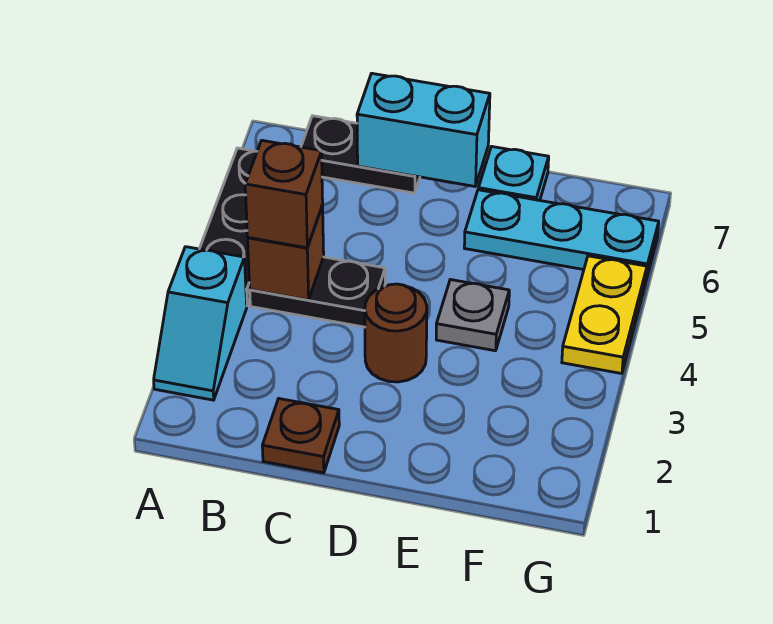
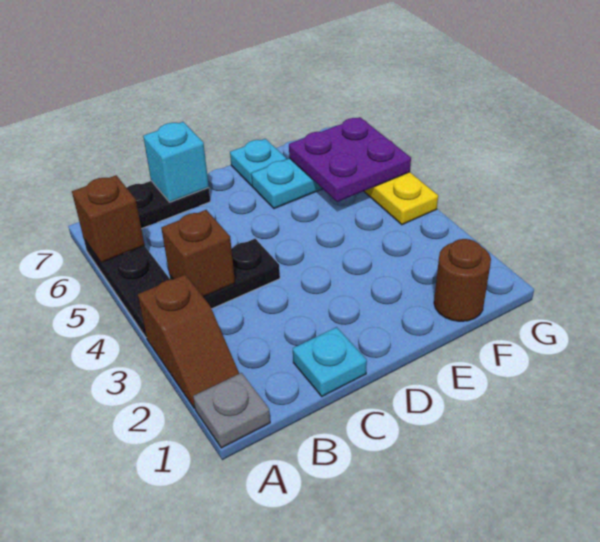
cyan slope A2:A3 level 1 top 3 -> brown slope A2:A3 level 1 top 3
brown brick B4 level 3 -> brown brick A6 level 2
brown plate C1 level 1 -> cyan plate C1 level 1
cyan brick C7:D7 level 2 -> cyan brick C7 level 2
brown round brick D3 level 1 -> brown round brick F1 level 1
grey plate E4 level 1 -> grey plate A1 level 1
none -> purple plate F5:G6 level 2

